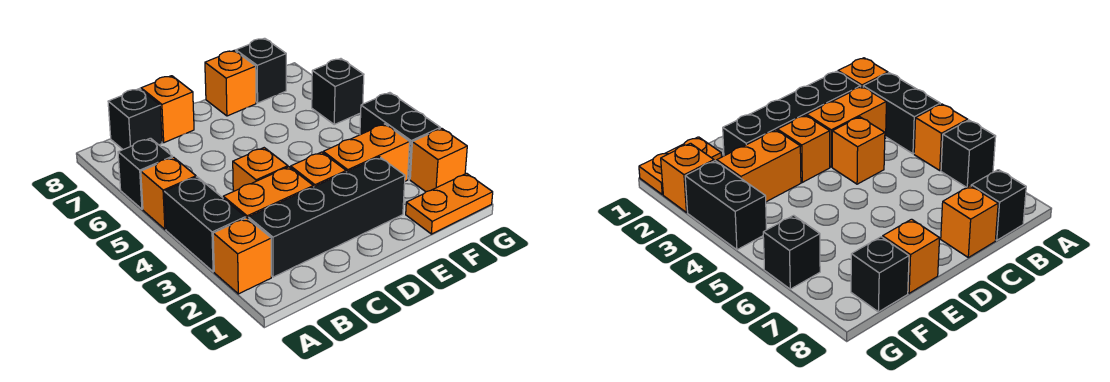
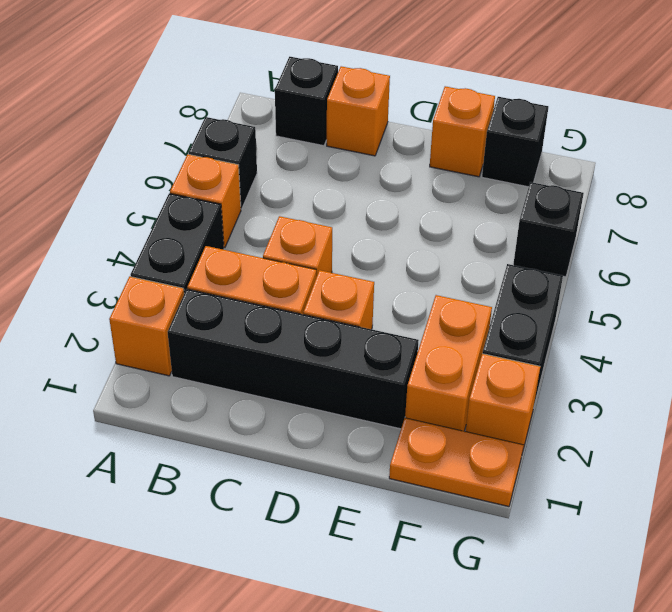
orange brick E3:F3 level 1 -> orange brick F2:F3 level 1

